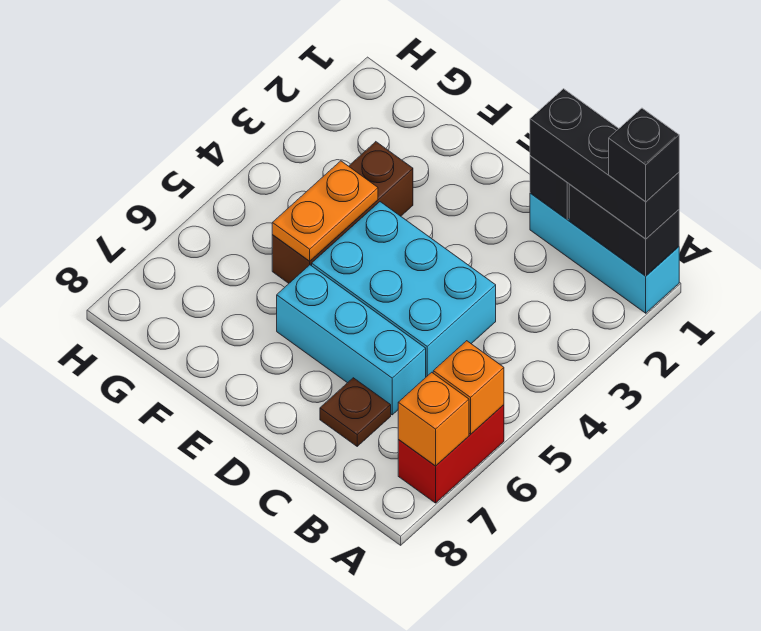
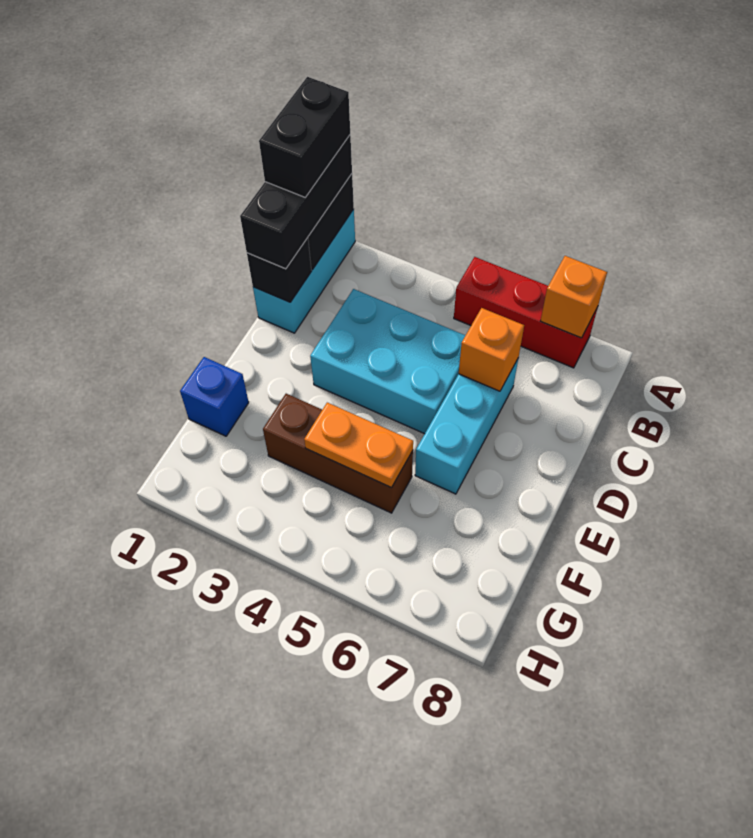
black brick A1 level 4 -> black brick A1:B1 level 4
red brick A6:A7 level 1 -> red brick A5:A7 level 1
orange brick A6 level 2 -> orange brick C6 level 2
cyan brick C4:E5 level 1 -> cyan brick C3:D5 level 1
brown plate C7 level 1 -> none
none -> blue brick F1 level 1

